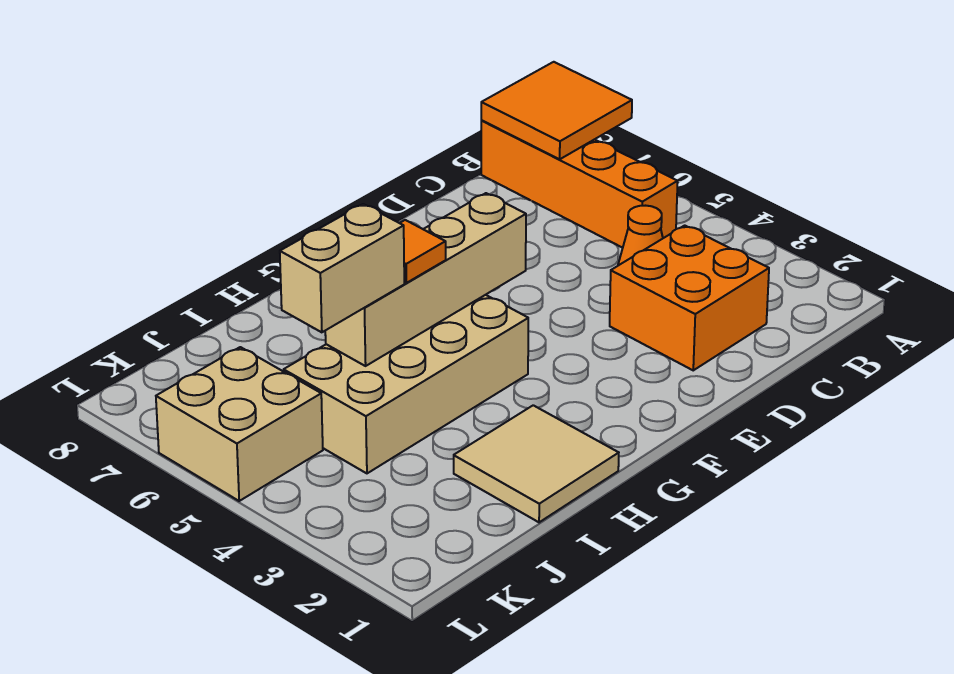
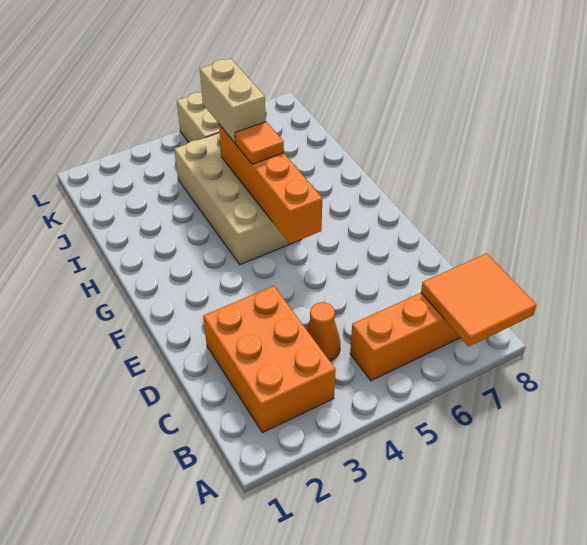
orange brick C2:D3 level 1 -> orange brick B2:D3 level 1
tan brick F5:I5 level 2 -> orange brick F5:I5 level 2
tan tile H1:I2 level 1 -> none

